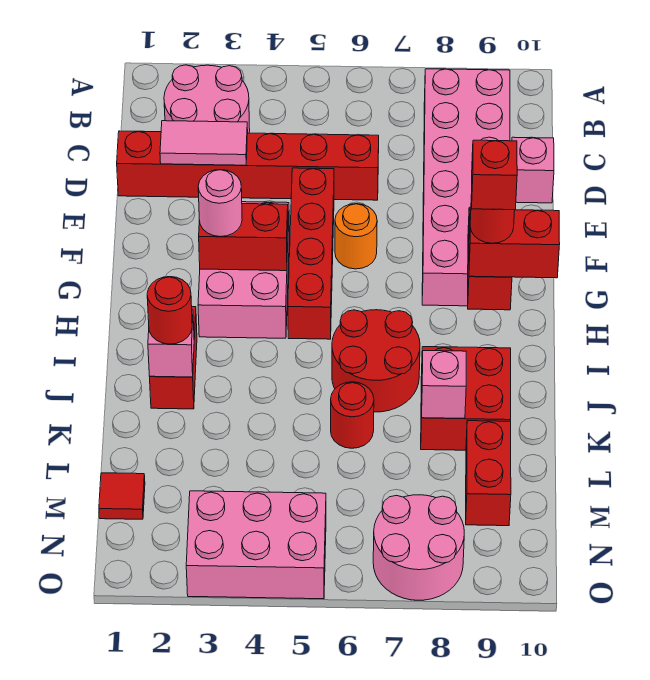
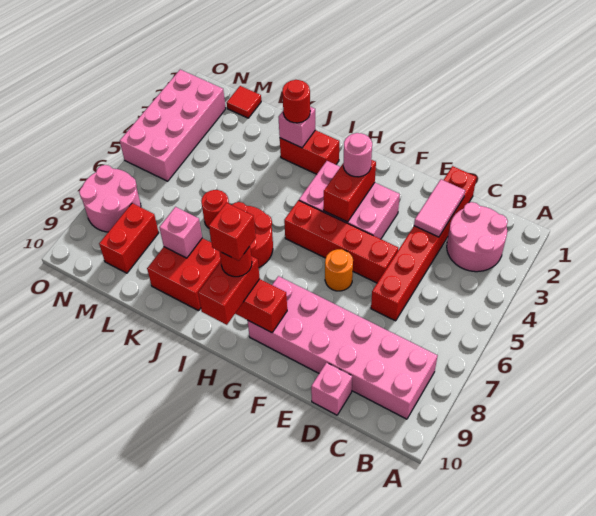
red brick L9:M9 level 1 -> red brick M8:M9 level 1
pink brick N3:O5 level 1 -> pink brick N2:O5 level 1

